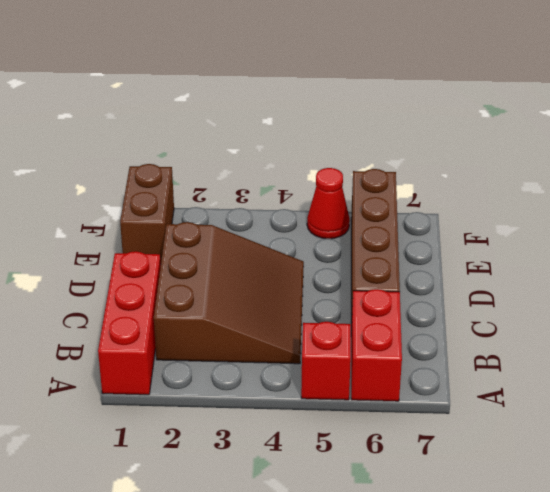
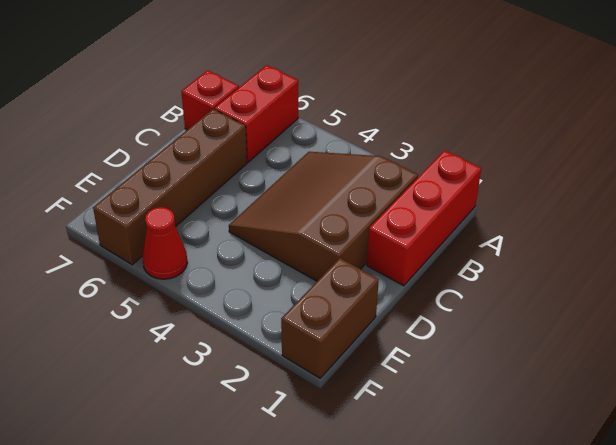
red brick A5 level 1 -> red brick B7 level 1

